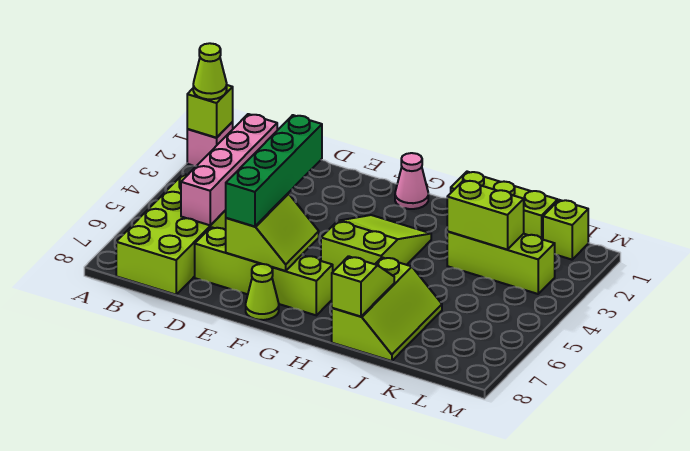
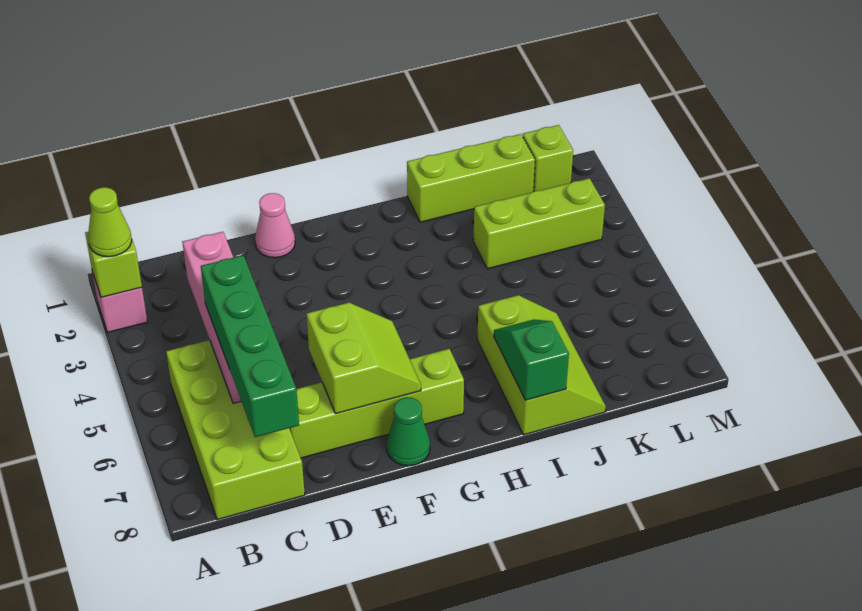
green brick E4:E7 level 3 -> green brick C5:C8 level 3
lime cone F8 level 1 -> green cone F8 level 1
pink cone G1 level 1 -> pink cone E1 level 1
lime slope G3:H5 level 1 top 5 -> none
lime slope I7:I8 level 2 top 8 -> green slope I7:I8 level 2 top 8
lime brick J3:K3 level 2 -> none

